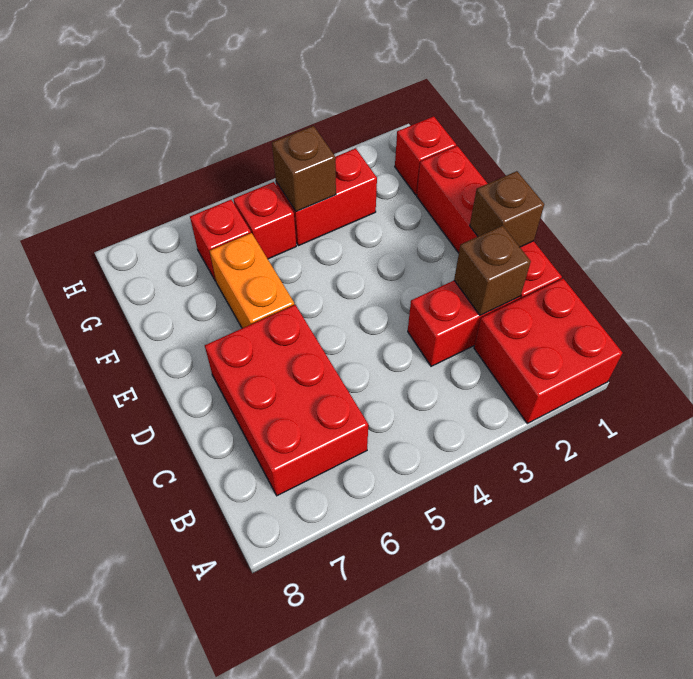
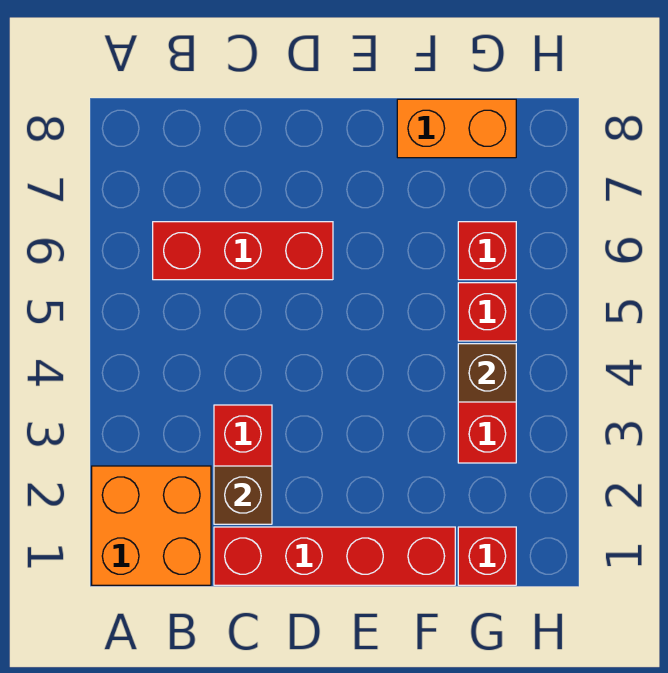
red brick A1:B2 level 1 -> orange brick A1:B2 level 1
red brick B6:D7 level 1 -> red brick B6:D6 level 1
brown brick D1 level 2 -> none
orange brick E6:F6 level 1 -> orange brick F8:G8 level 1

